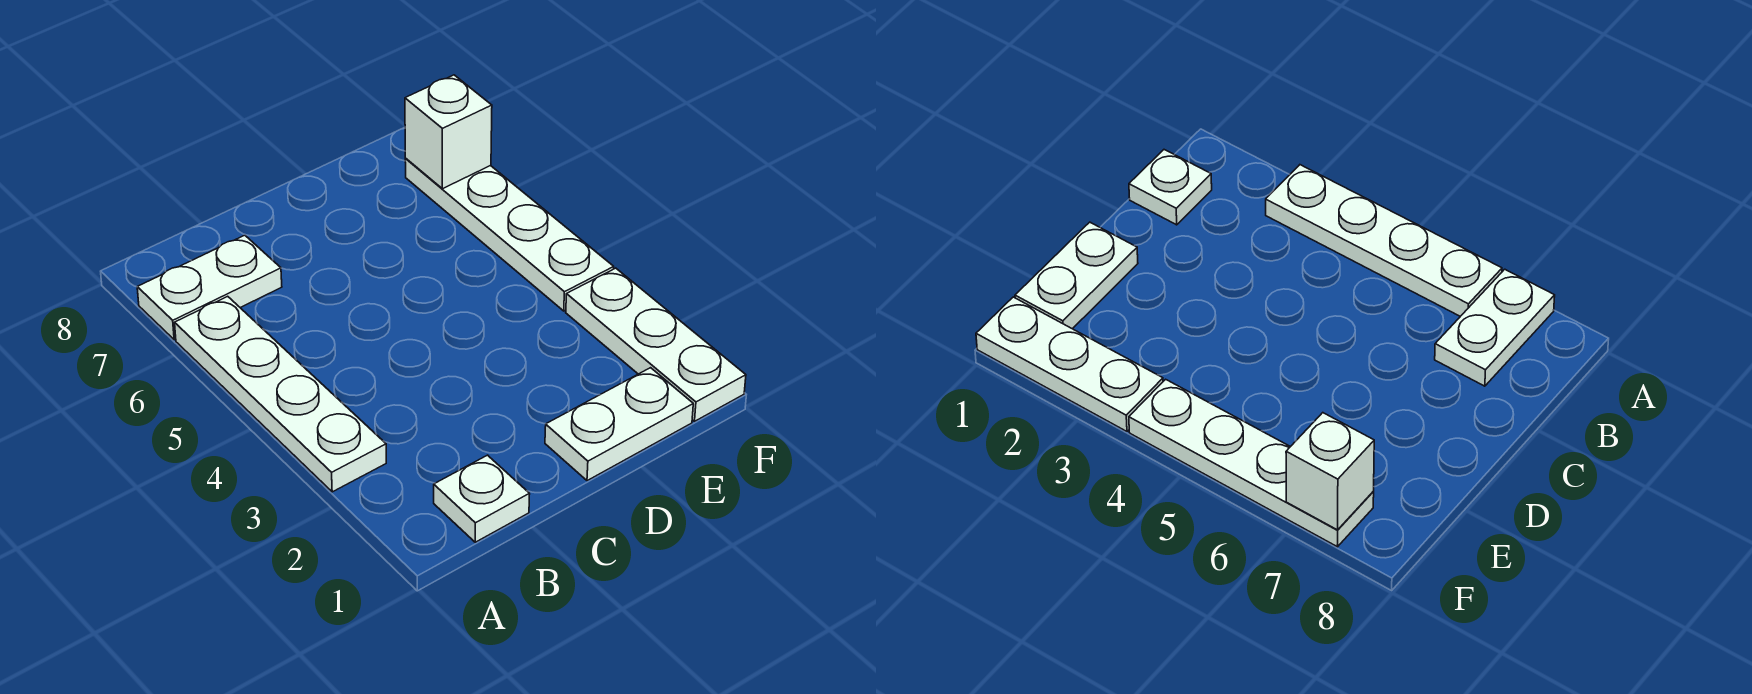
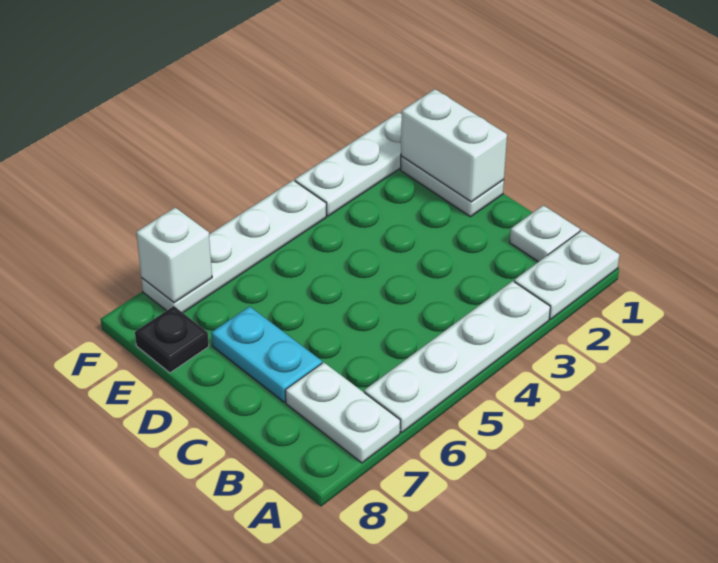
none -> white plate A1:A2 level 1
none -> cyan plate C7:D7 level 1
none -> white brick D1:E1 level 2
none -> black plate E8 level 1

